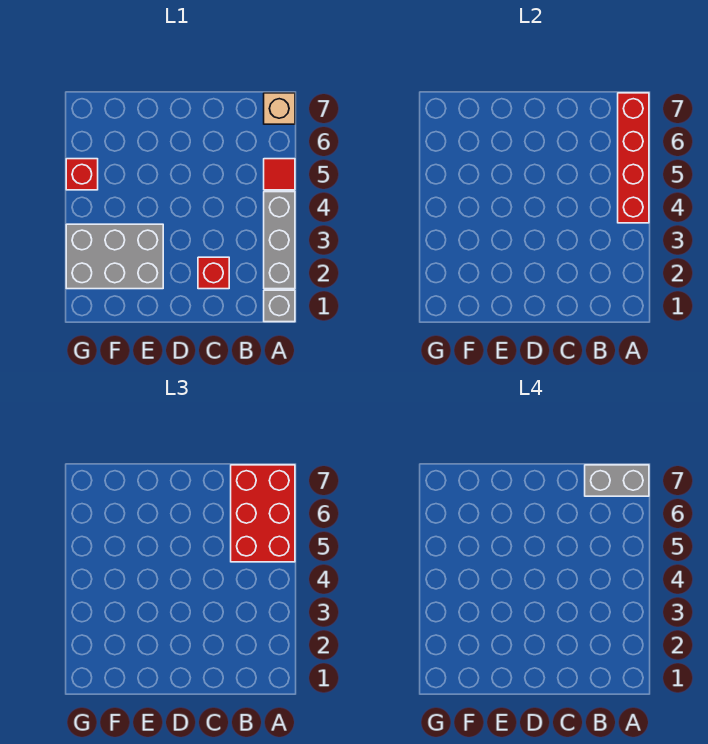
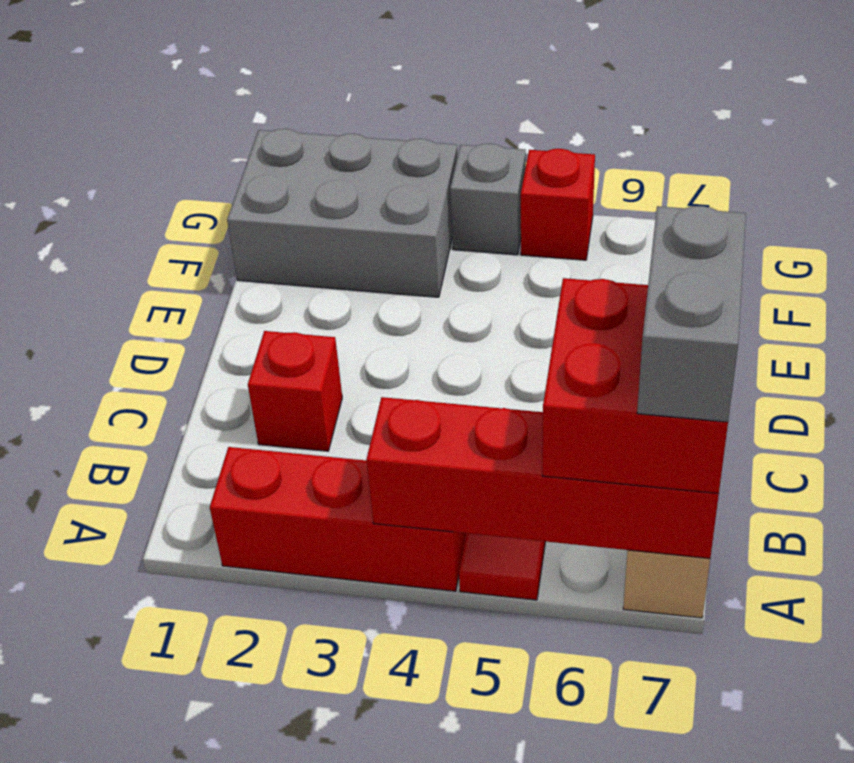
grey brick A1 level 1 -> grey brick G4 level 1
grey brick A2:A4 level 1 -> red brick A2:A4 level 1
red brick A5:B7 level 3 -> red brick A6:B7 level 3
grey brick E2:G3 level 1 -> grey brick F1:G3 level 1

